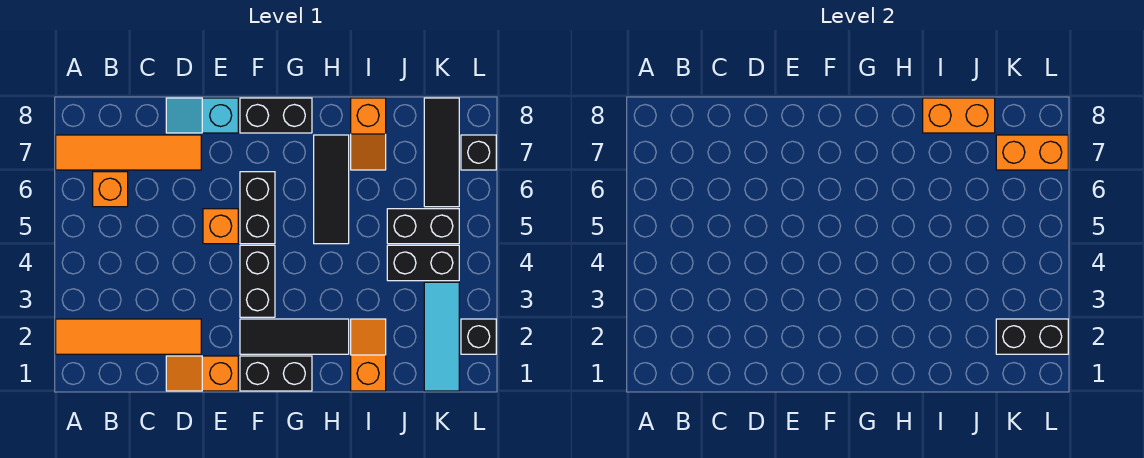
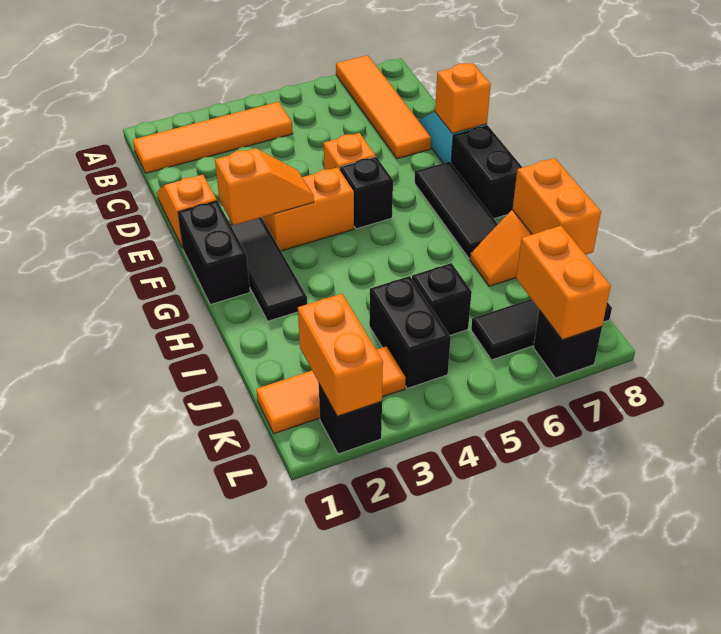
orange tile A2:D2 level 1 -> orange tile B1:B4 level 1
orange brick B6 level 1 -> orange brick E8 level 2
black brick F3:F4 level 1 -> orange brick F3:F4 level 1
black brick F5:F6 level 1 -> black brick F5 level 1
black tile H5:H7 level 1 -> black tile F7:H7 level 1
orange slope I1:I2 level 1 top 1 -> orange slope F2:F3 level 2 top 2
black brick J5:K5 level 1 -> black brick J5 level 1
cyan tile K1:K3 level 1 -> orange tile K1:K3 level 1
black brick K2:L2 level 2 -> orange brick K2:L2 level 2

